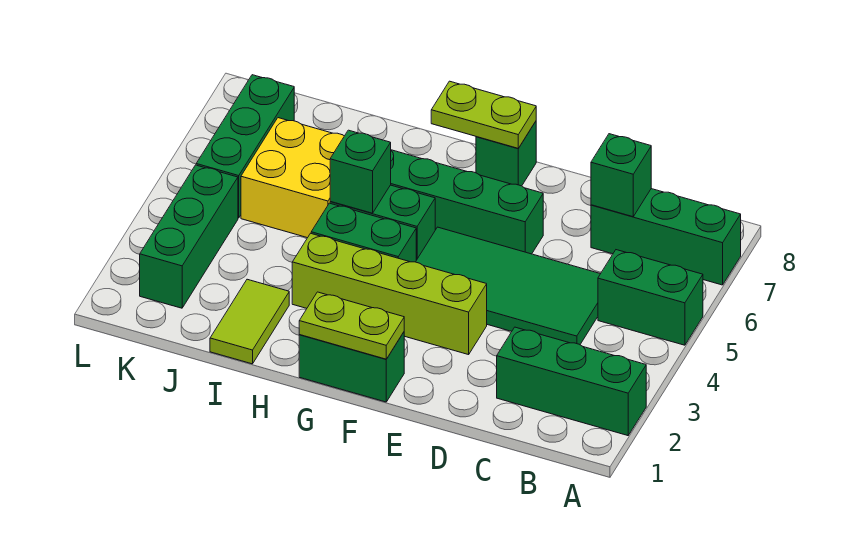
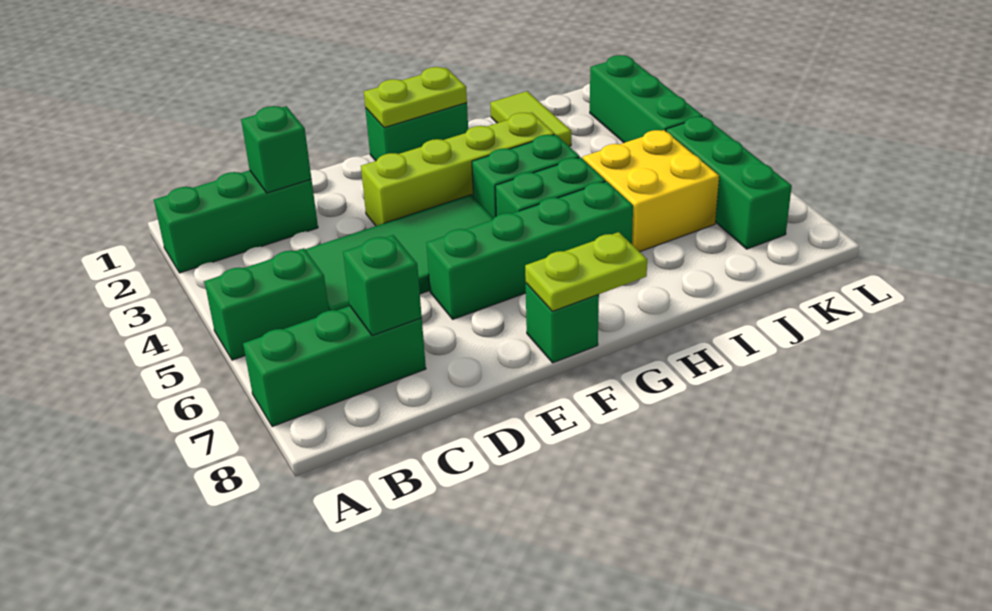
green brick H5 level 2 -> green brick C2 level 2

